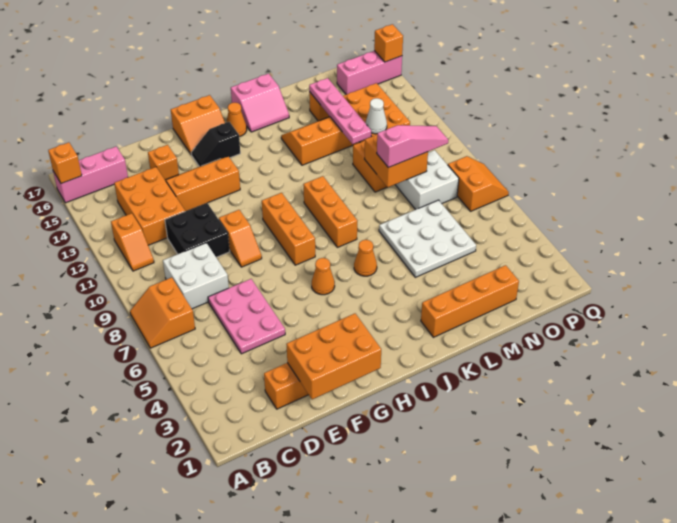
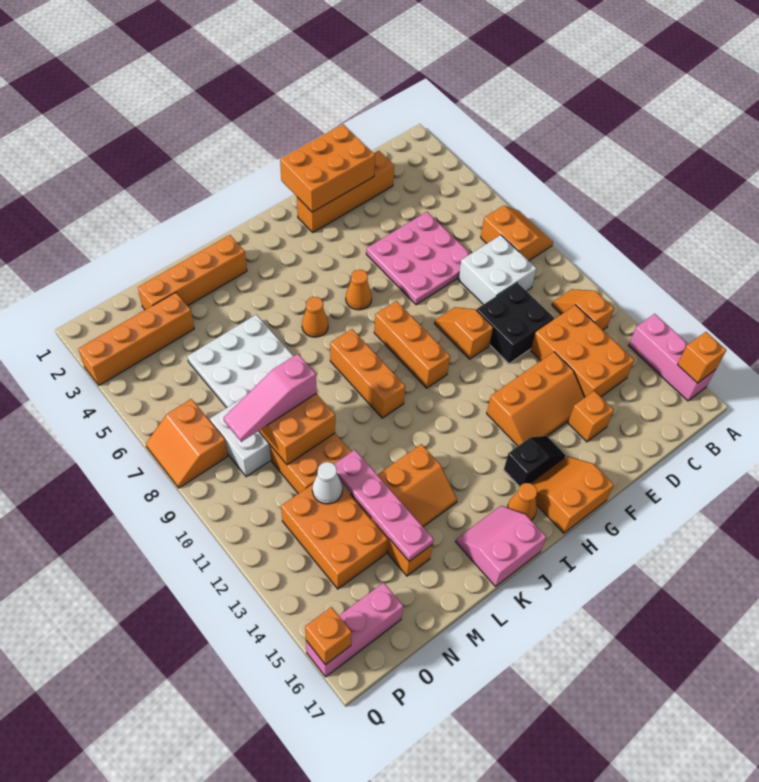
pink brick A16:C16 level 1 -> pink brick A14:A16 level 1
pink plate D5:E7 level 1 -> pink plate D5:F7 level 1
none -> orange brick N3:Q3 level 1

